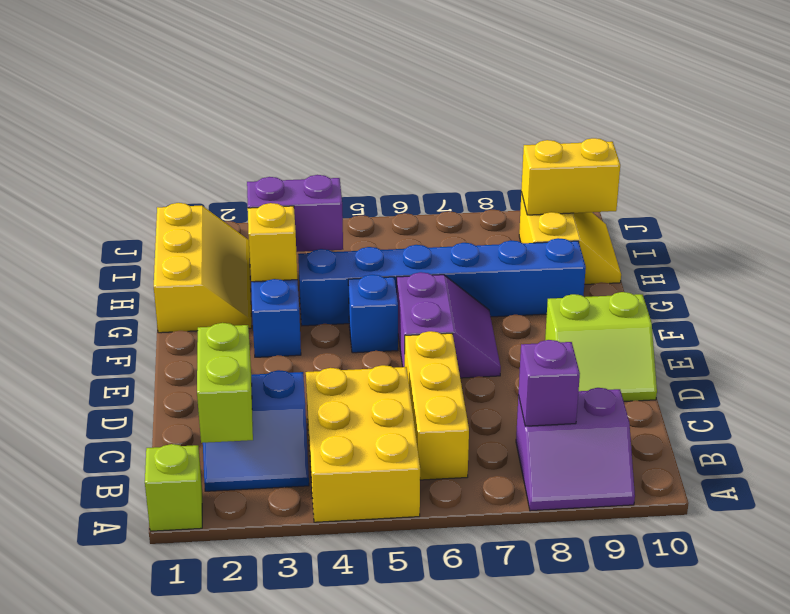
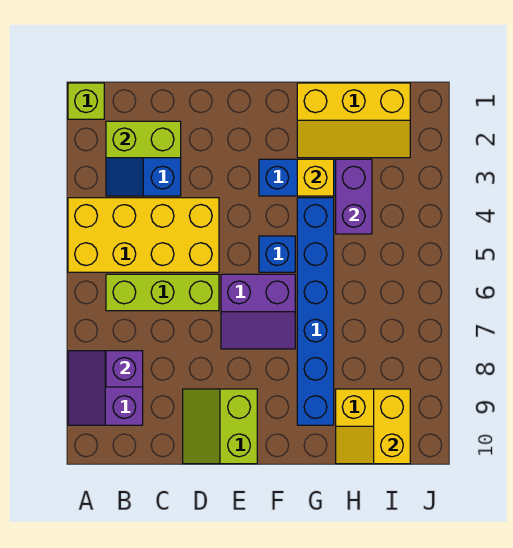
yellow brick A4:C5 level 1 -> yellow brick A4:D5 level 1
yellow brick B6:D6 level 1 -> lime brick B6:D6 level 1

